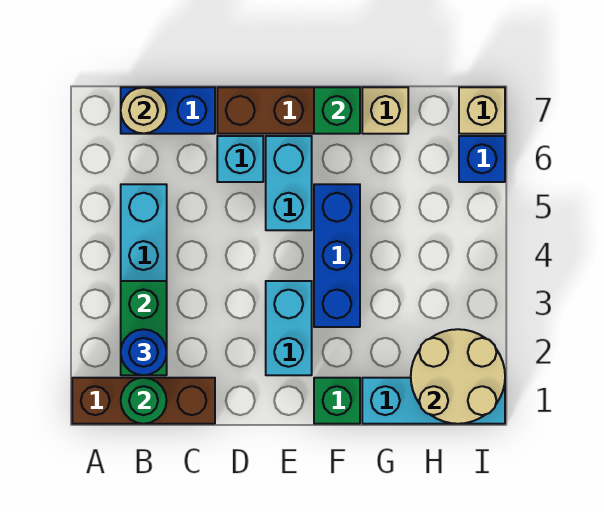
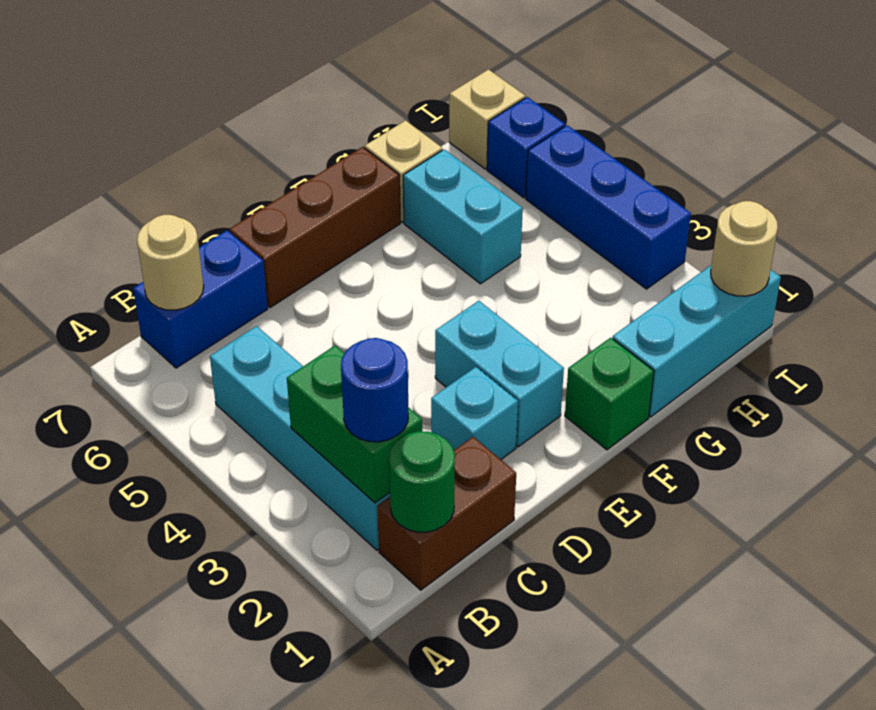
brown brick A1:C1 level 1 -> brown brick B1:C1 level 1
cyan brick D6 level 1 -> cyan brick D2 level 1
cyan brick E5:E6 level 1 -> cyan brick G5:G6 level 1
blue brick F3:F5 level 1 -> blue brick I3:I5 level 1
green brick F7 level 2 -> none
tan round brick H1:I2 level 2 -> tan round brick I1 level 2

